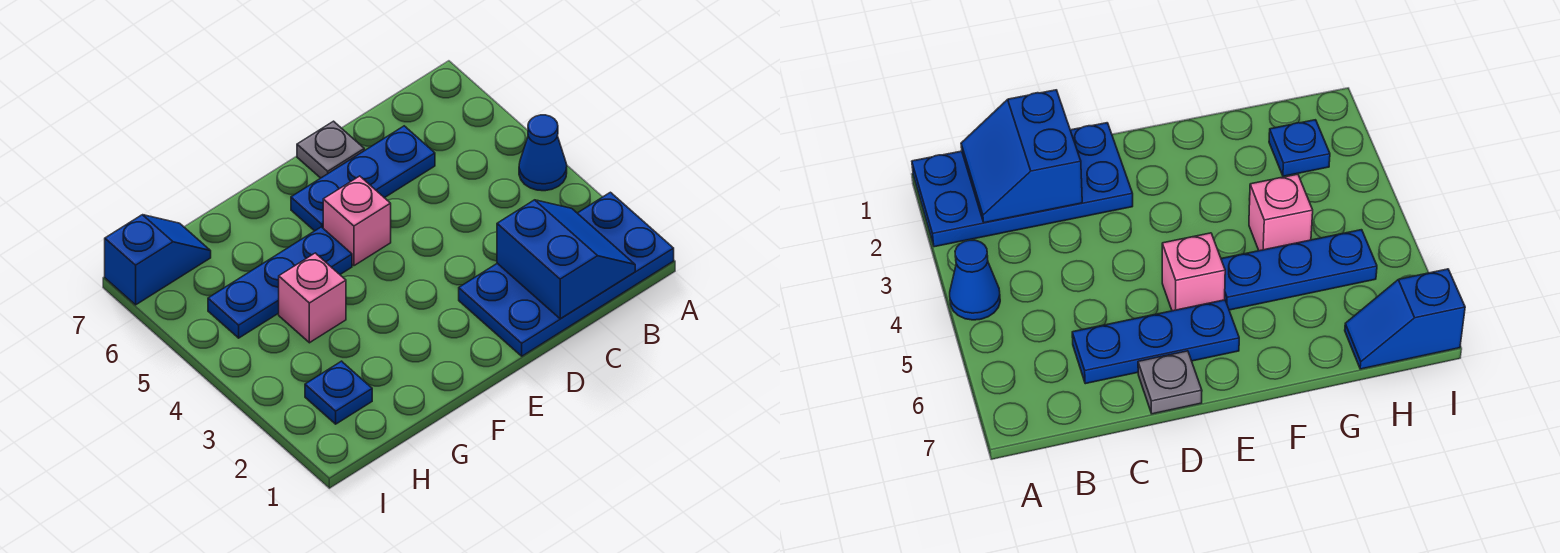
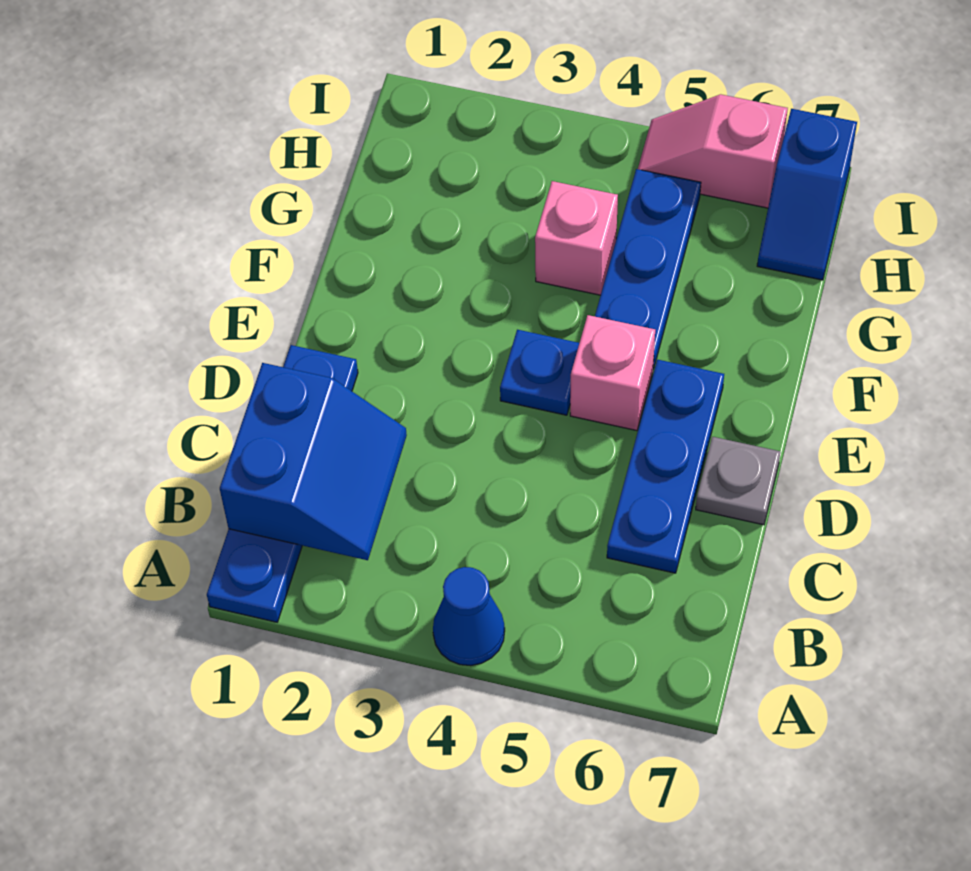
blue plate A1:D2 level 1 -> blue plate A1:D1 level 1
blue slope B1:C2 level 2 top C -> blue slope B1:C2 level 2 top 1
blue plate H2 level 1 -> blue plate E4 level 1
none -> pink slope I5:I6 level 1 top 6

